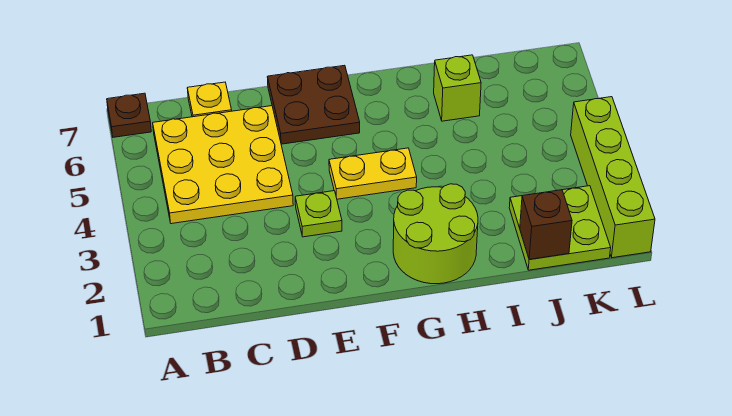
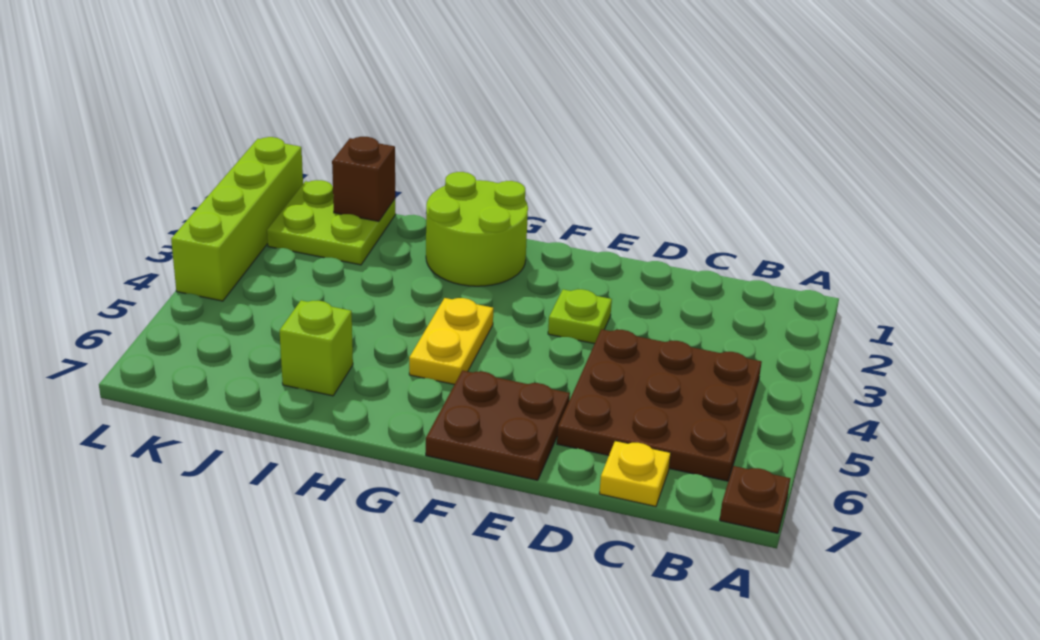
yellow plate B4:D6 level 1 -> brown plate B4:D6 level 1
yellow plate F4:G4 level 1 -> yellow plate G4:G5 level 1

